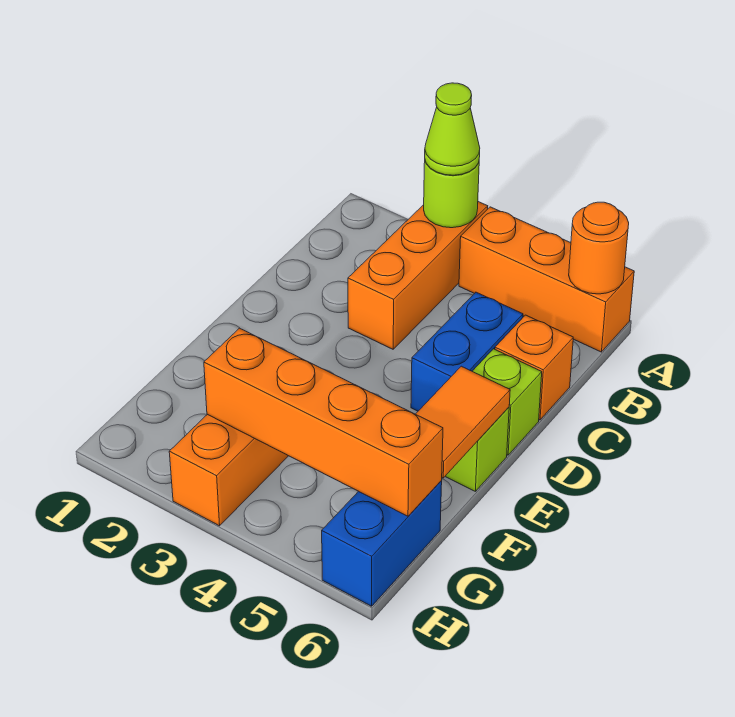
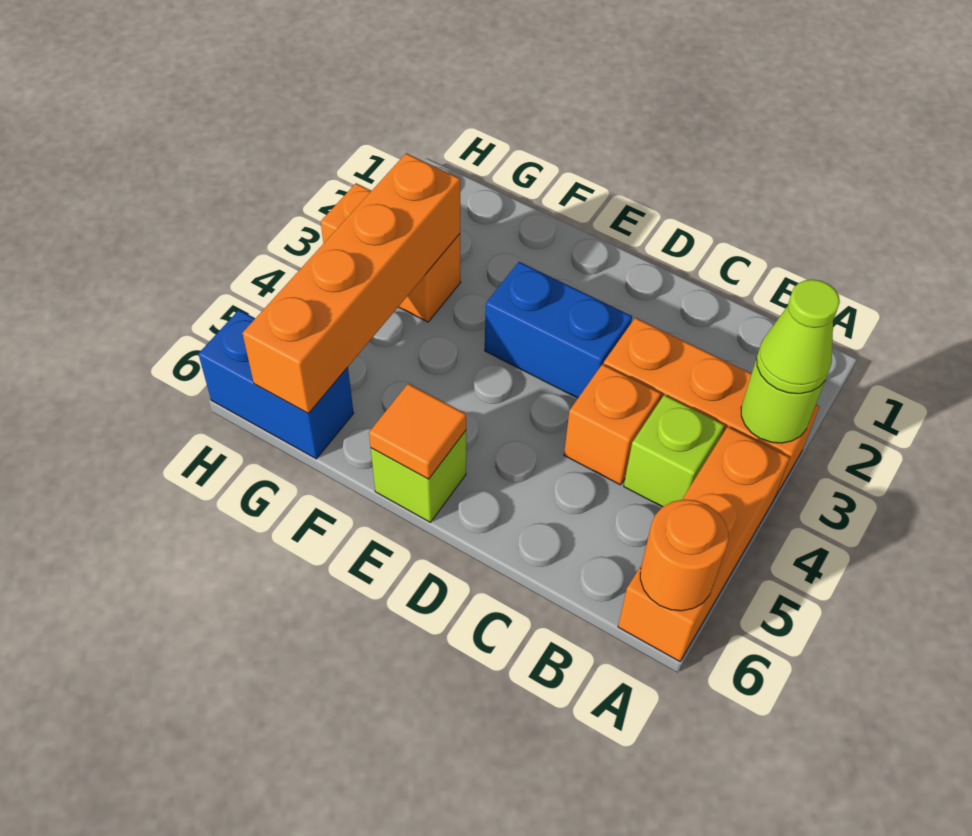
blue brick C5:D5 level 1 -> blue brick D3:E3 level 1
orange brick C6 level 1 -> orange brick C4 level 1
lime brick D6 level 1 -> lime brick B4 level 1
orange tile E6:F6 level 2 -> orange tile E6 level 2

